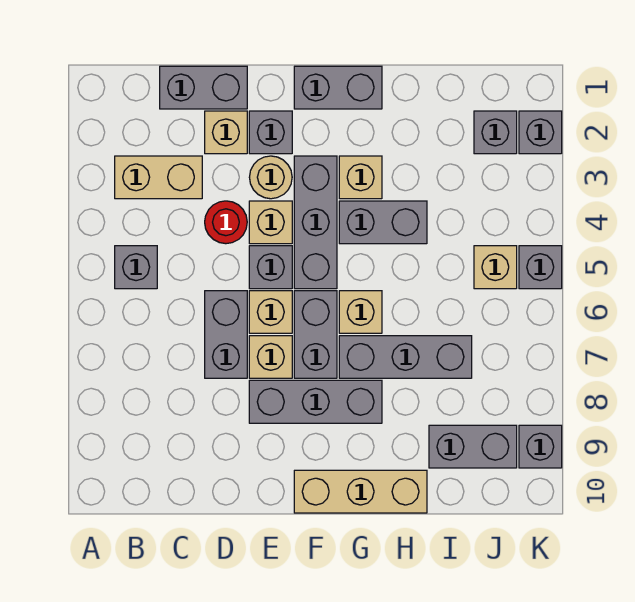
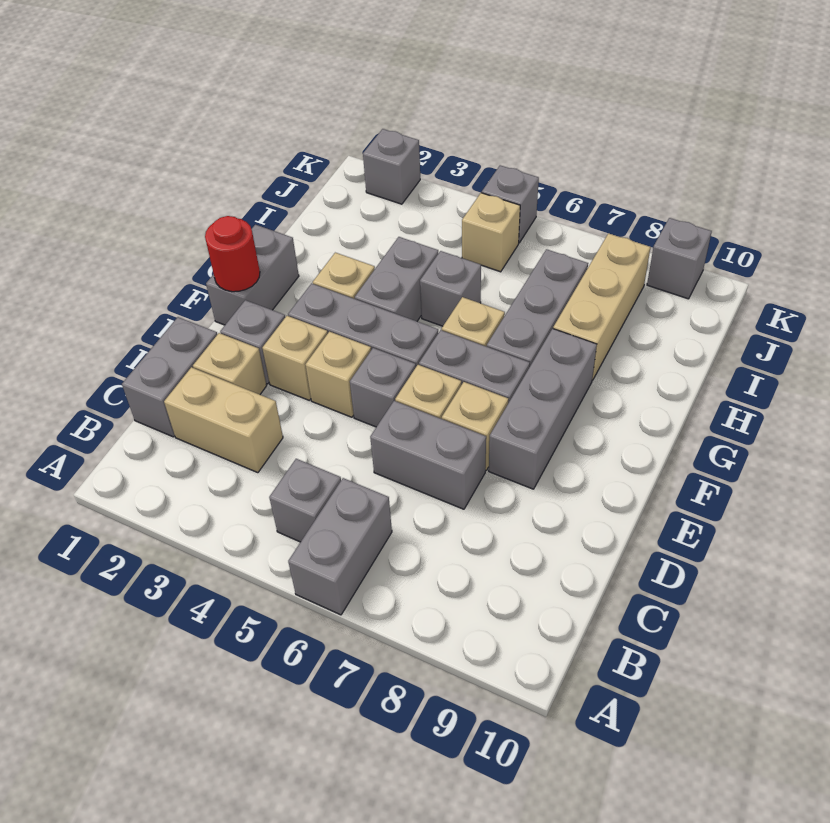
tan brick B3:C3 level 1 -> tan brick C2:C3 level 1
red round brick D4 level 1 -> red round brick F1 level 2
tan round brick E3 level 1 -> tan brick E3 level 1
tan brick F10:H10 level 1 -> tan brick H8:J8 level 1
grey brick I9:J9 level 1 -> grey brick A6:B6 level 1
grey brick J2 level 1 -> grey brick H5 level 1

